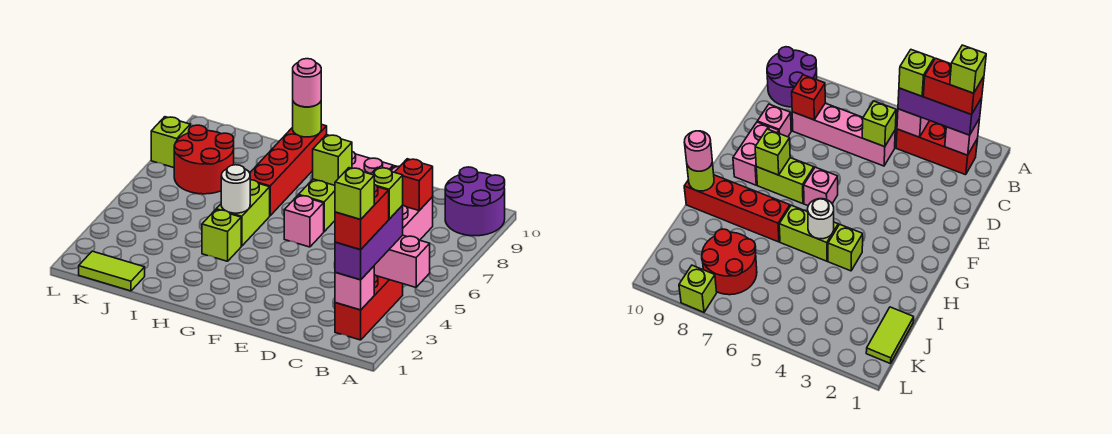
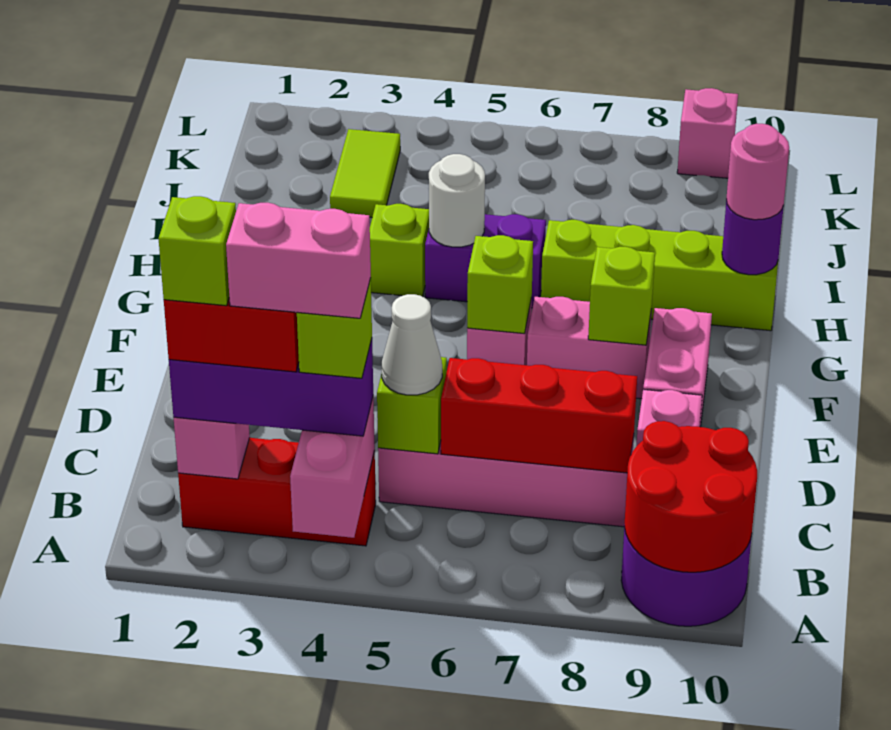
none -> pink brick B3:B4 level 5
none -> white cone C5 level 3
red brick C8 level 2 -> red brick C6:C8 level 2
lime brick F7:F8 level 1 -> pink brick F7:F8 level 1
lime brick H5:H6 level 1 -> purple brick H5:H6 level 1
red brick H7:H10 level 1 -> lime brick H7:H10 level 1
lime round brick H10 level 2 -> purple round brick H10 level 2
lime tile J1:K1 level 1 -> lime tile J3:K3 level 1
red round brick J7:K8 level 1 -> red round brick A9:B10 level 2
lime brick L8 level 1 -> lime brick F6 level 2
none -> pink brick L9 level 1

